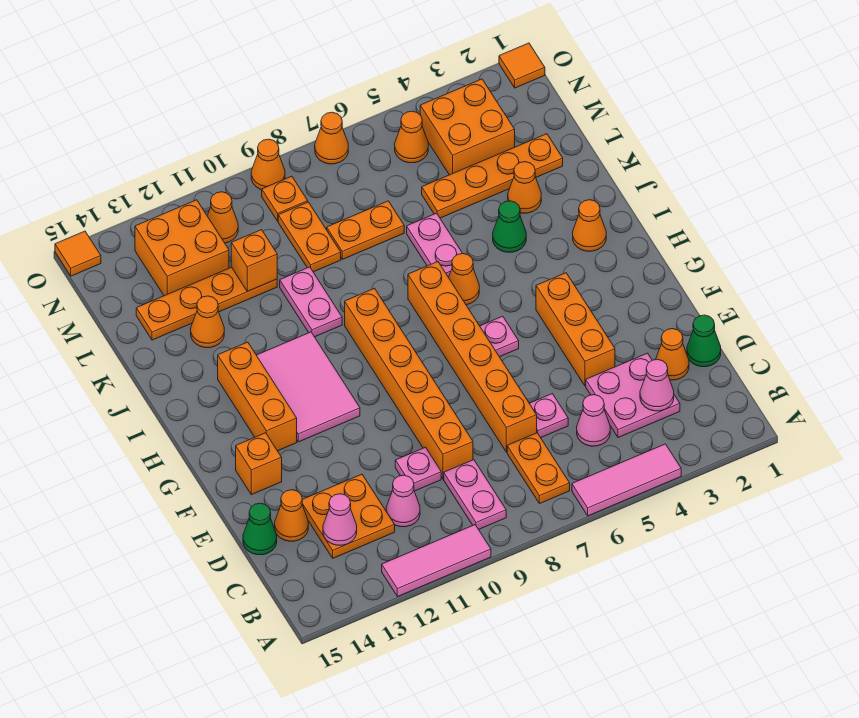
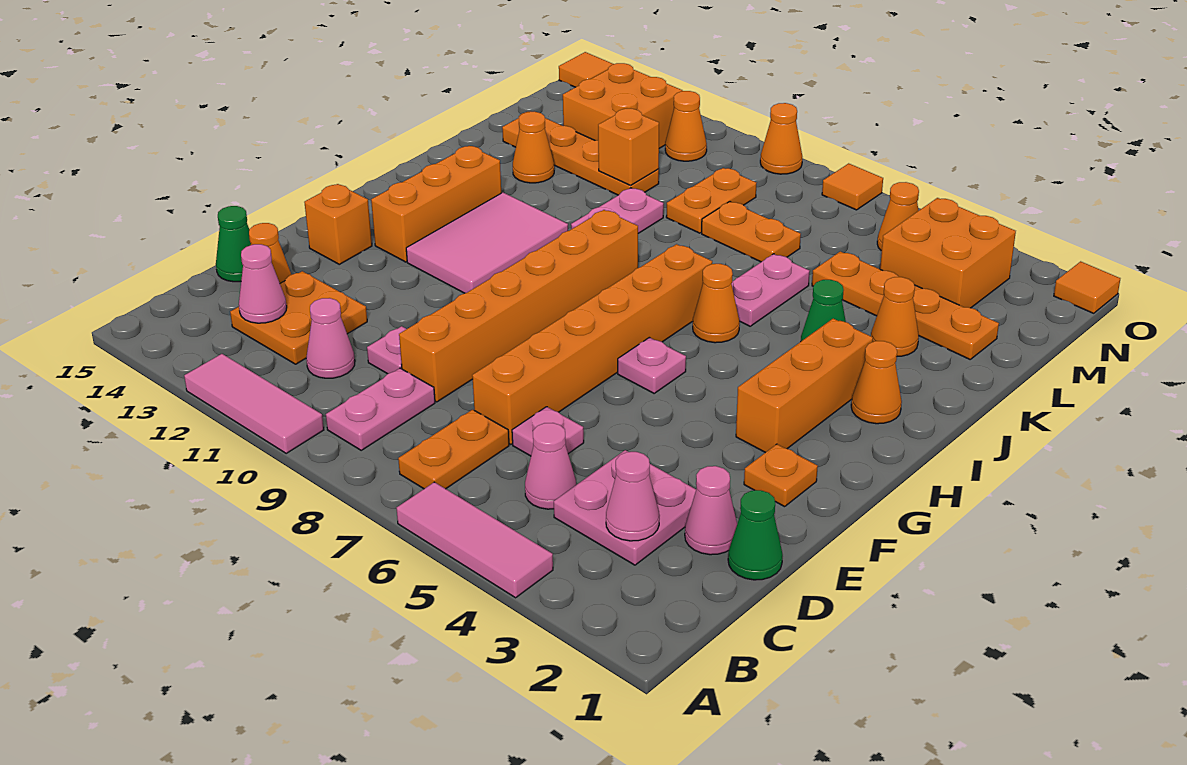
orange cone D2 level 1 -> pink cone D2 level 1
orange brick E4:G4 level 1 -> orange brick G3:I3 level 1
orange plate N9 level 1 -> orange plate F2 level 1
orange cone O7 level 1 -> orange tile O7 level 1

